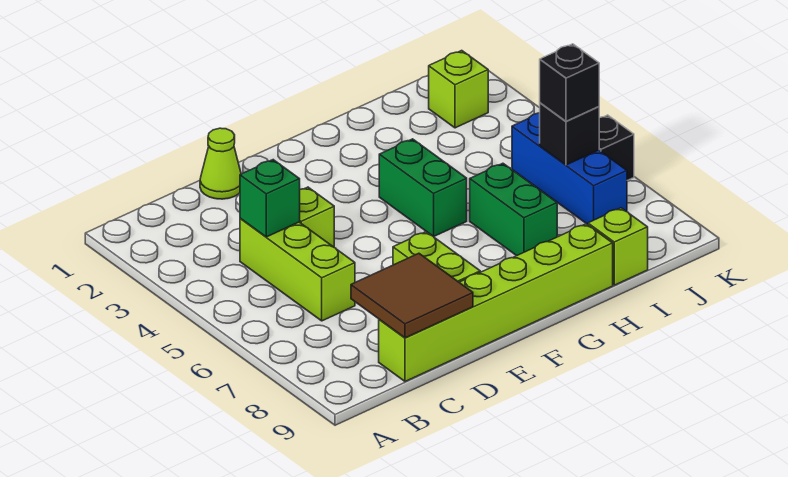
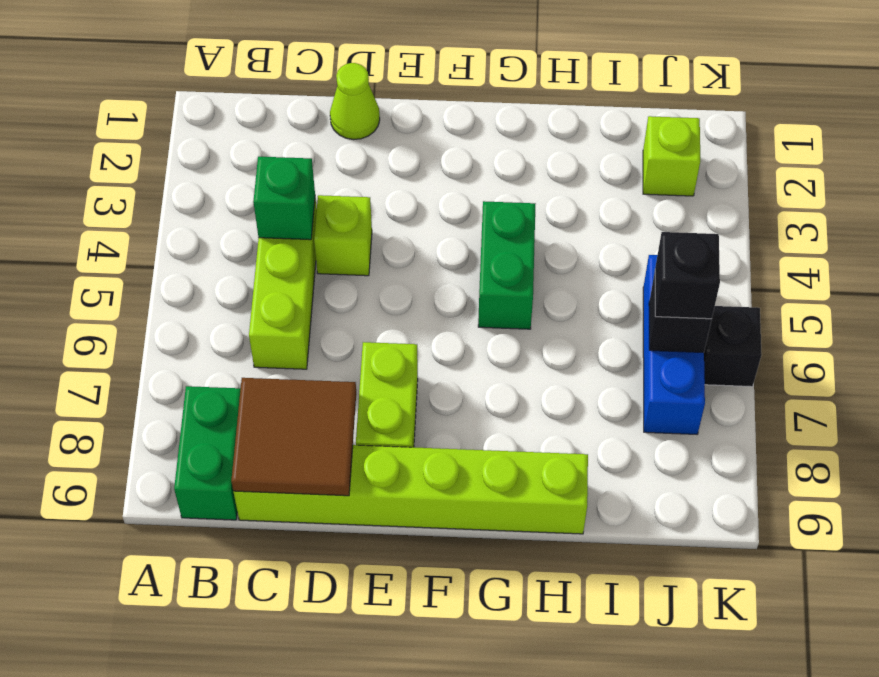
green brick H6:H7 level 1 -> green brick B8:B9 level 1
lime brick I9 level 1 -> none

